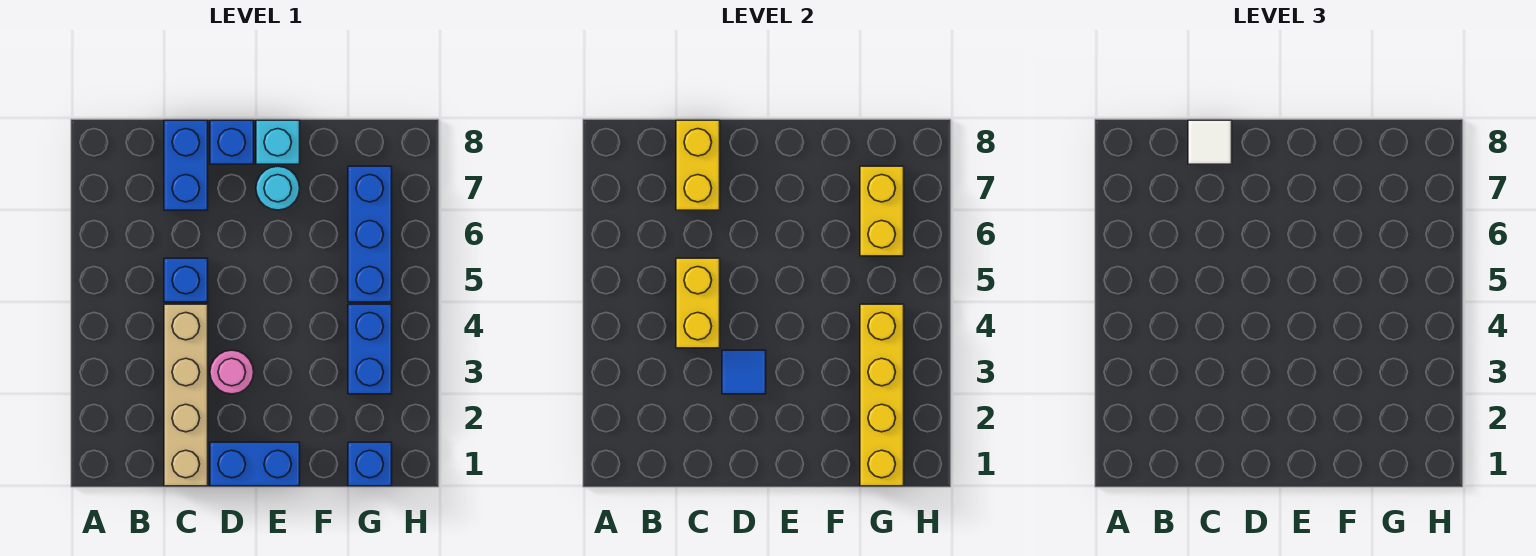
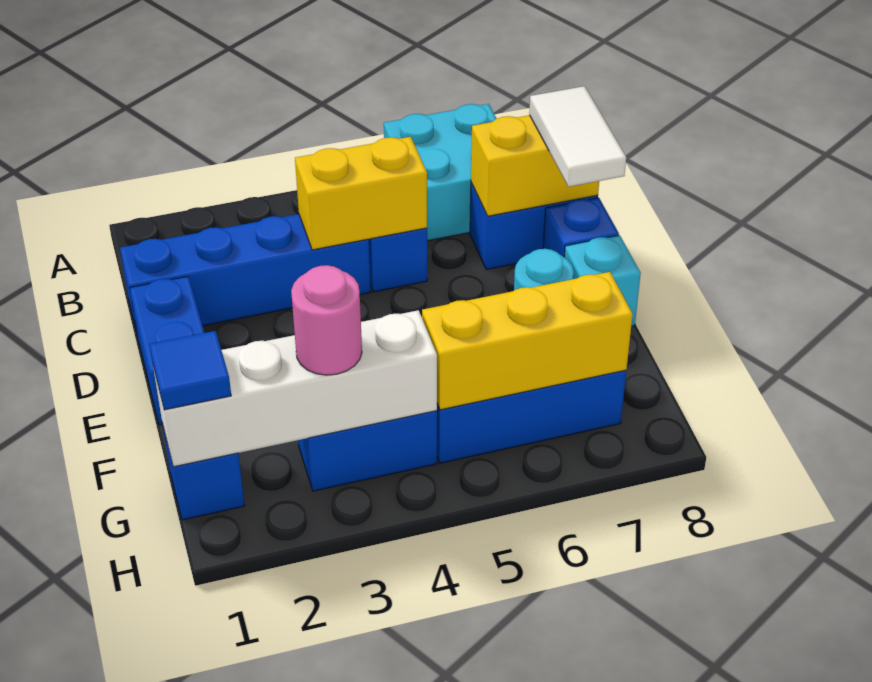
none -> cyan brick A6:B7 level 1
tan brick C1:C4 level 1 -> blue brick C1:C4 level 1
white tile C8 level 3 -> white tile C8:D8 level 3
pink round brick D3 level 1 -> pink round brick G3 level 3
blue tile D3 level 2 -> blue tile G1 level 3
yellow brick G1:G4 level 2 -> white brick G1:G4 level 2
yellow brick G6:G7 level 2 -> yellow brick G5:G7 level 2

